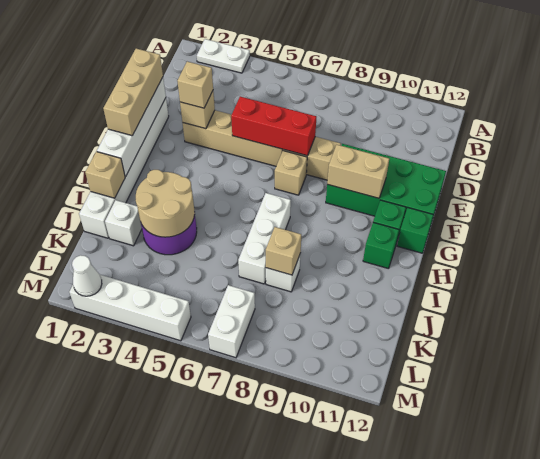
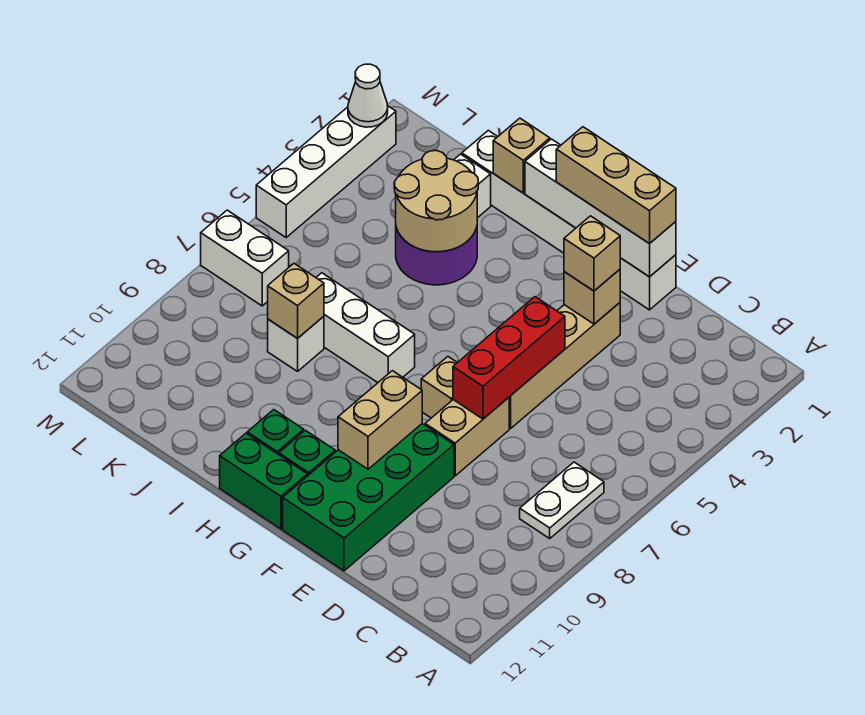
white plate A2:A3 level 1 -> white plate B7:B8 level 1
green brick G12 level 1 -> green brick G12:H12 level 1

